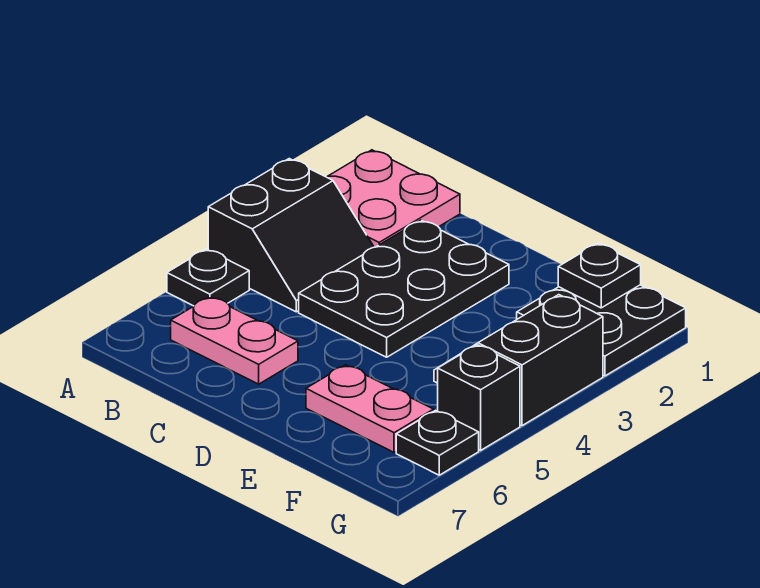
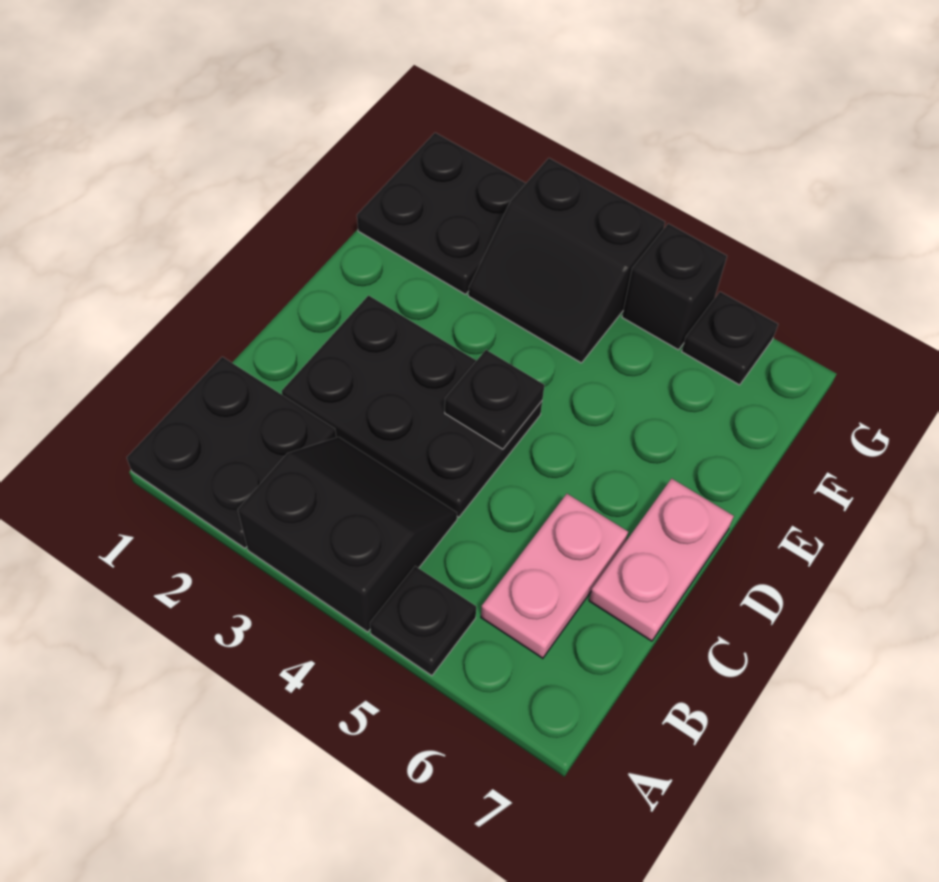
pink plate A1:B2 level 1 -> black plate A1:B2 level 1
pink plate E6:F6 level 1 -> pink plate C7:D7 level 1
black plate F1 level 2 -> black plate D4 level 2

